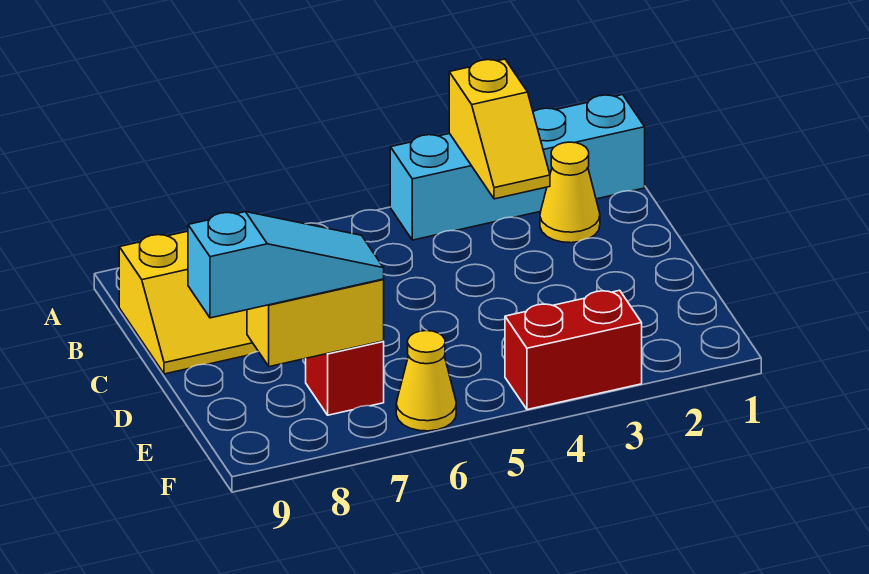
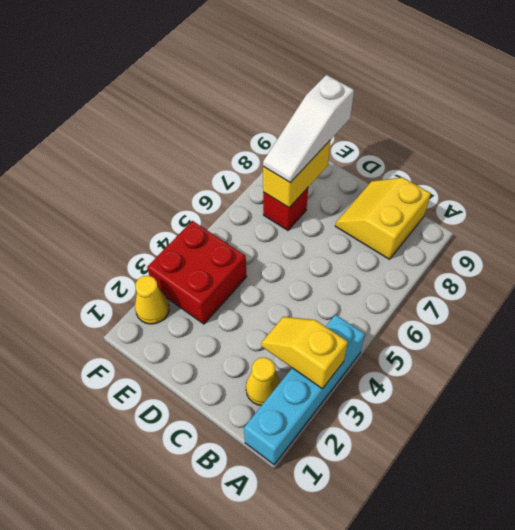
cyan slope E7:E9 level 3 top 9 -> white slope E7:E9 level 3 top 9
red brick F3:F4 level 1 -> red brick E3:F4 level 1
yellow cone F6 level 1 -> yellow cone F2 level 1

